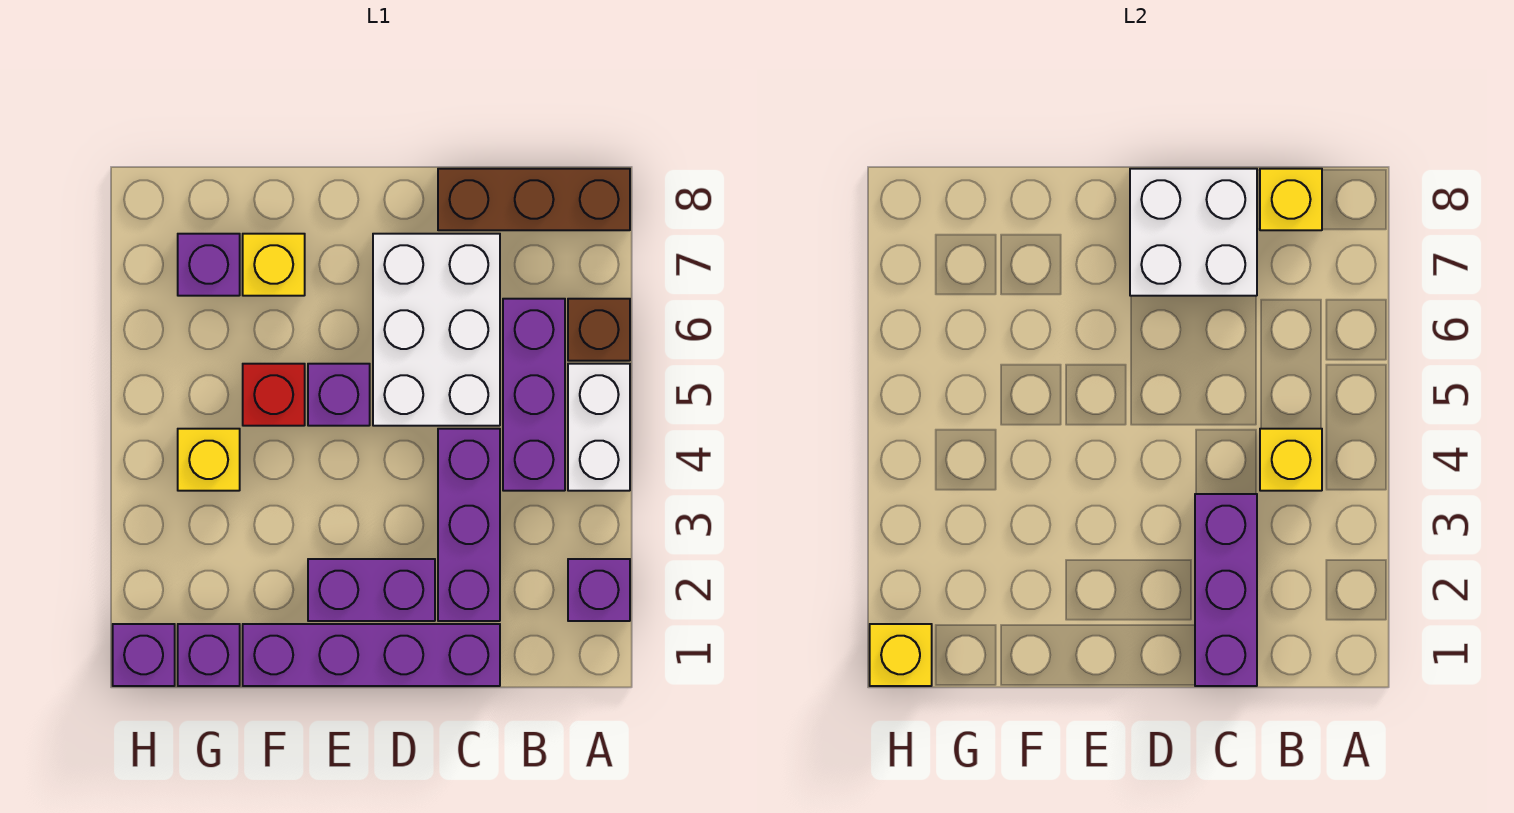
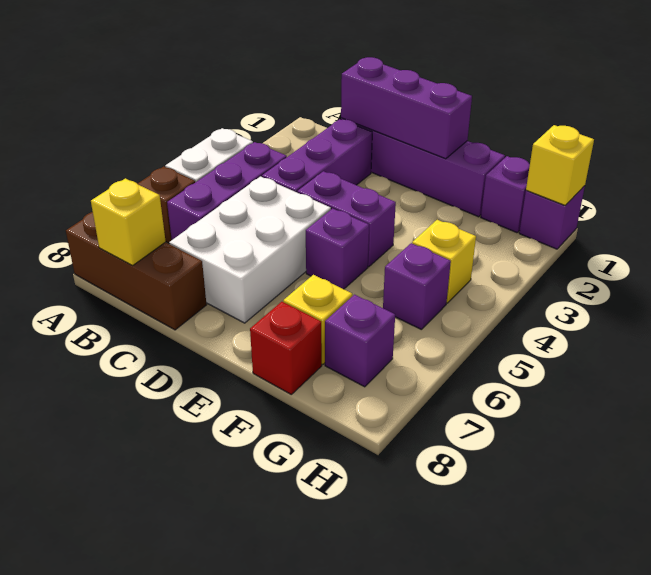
purple brick A2 level 1 -> purple brick G5 level 1
yellow brick B4 level 2 -> none
purple brick C1:C3 level 2 -> purple brick C1:E1 level 2
white brick C7:D8 level 2 -> none
purple brick D2:E2 level 1 -> purple brick D4:E4 level 1
red brick F5 level 1 -> red brick F8 level 1

